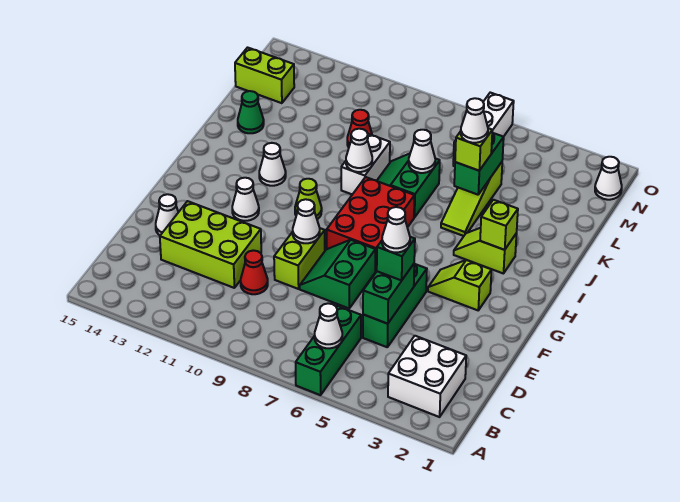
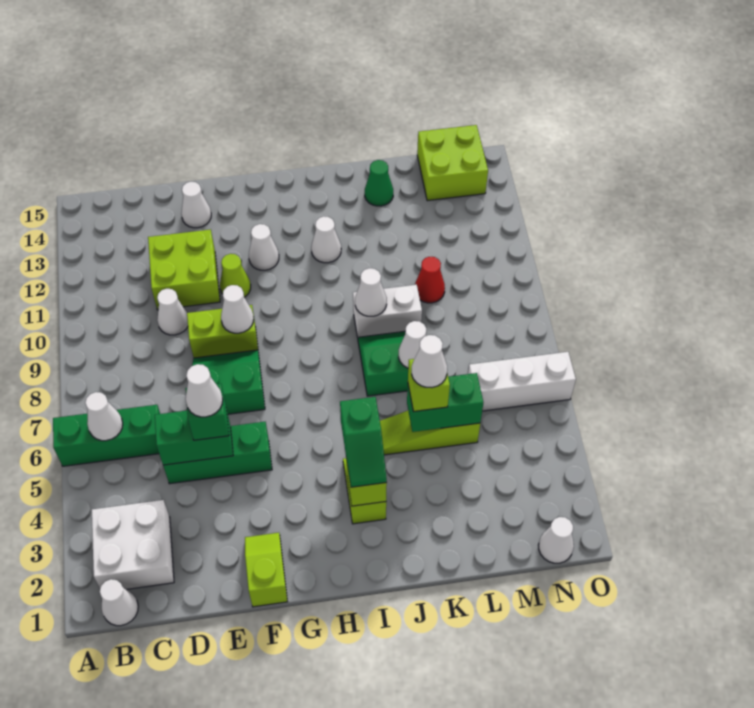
none -> white cone B1 level 1
red cone D10 level 1 -> white cone D10 level 1
lime brick D11:E13 level 1 -> lime brick D11:E12 level 1
lime slope G3:G4 level 1 top 3 -> lime slope F1:F2 level 1 top 1
red brick G7:I8 level 1 -> none
lime cone H10 level 1 -> lime cone F11 level 1
none -> green slope I3:I4 level 3 top 4
lime brick M14:M15 level 1 -> lime brick M14:N15 level 1

